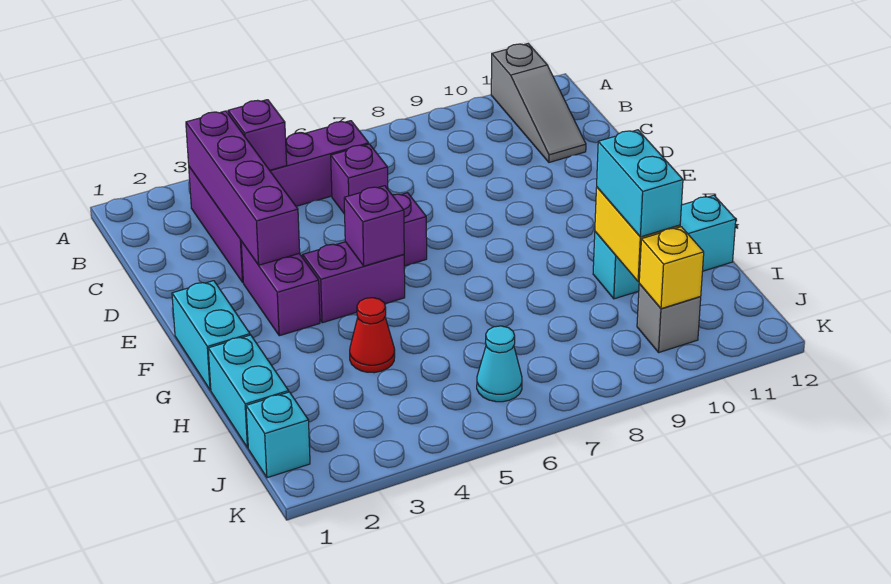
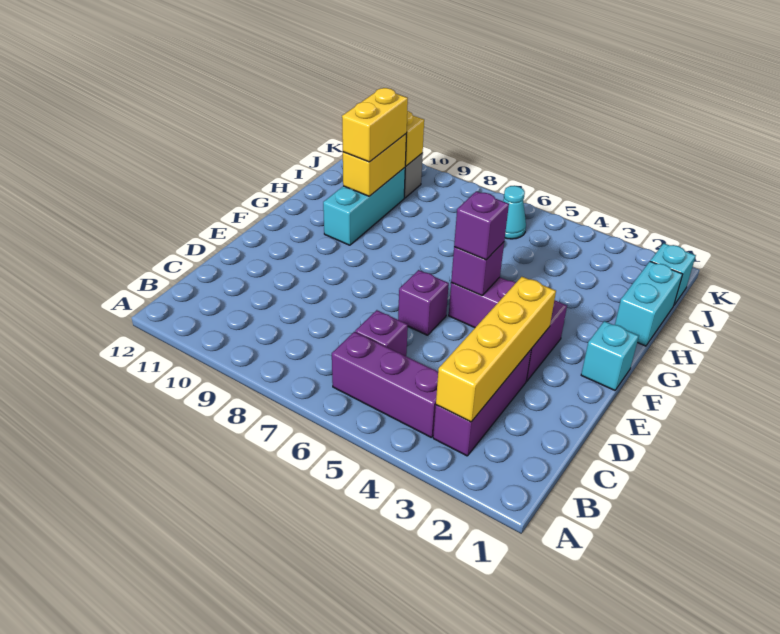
grey slope A11:C11 level 1 top A -> none
purple brick B3:E3 level 2 -> yellow brick B3:E3 level 2
purple brick B4 level 2 -> purple brick F5 level 3
cyan brick F1:G1 level 1 -> cyan brick F1 level 1
red cone H4 level 1 -> none
cyan brick H10:H12 level 1 -> cyan brick G10:I10 level 1
cyan brick H10:I10 level 3 -> yellow brick H10:I10 level 3

